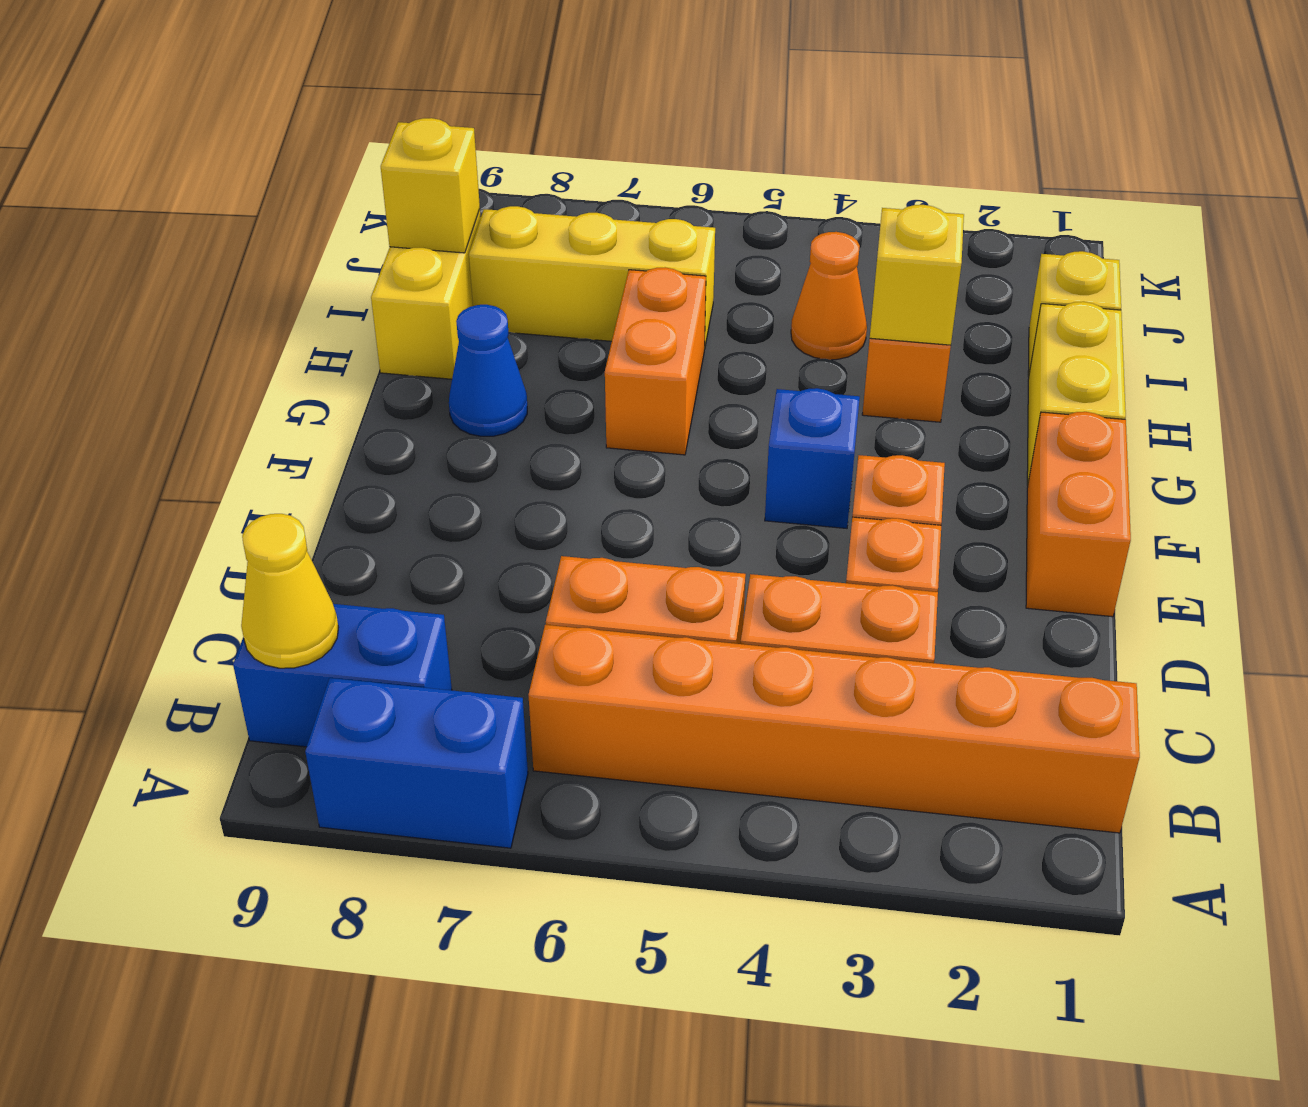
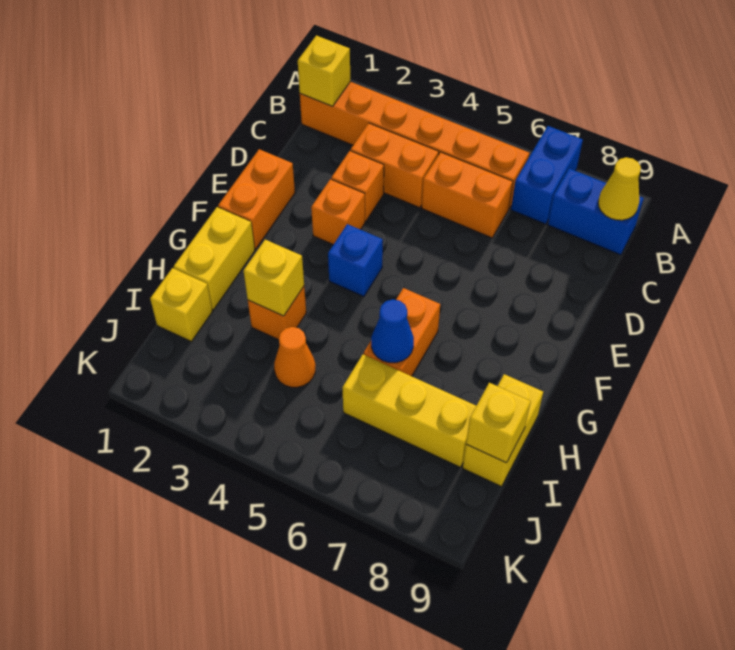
blue brick A7:A8 level 1 -> blue brick A7:B7 level 1
none -> yellow brick B1 level 2
blue cone G8 level 1 -> blue cone H6 level 2

